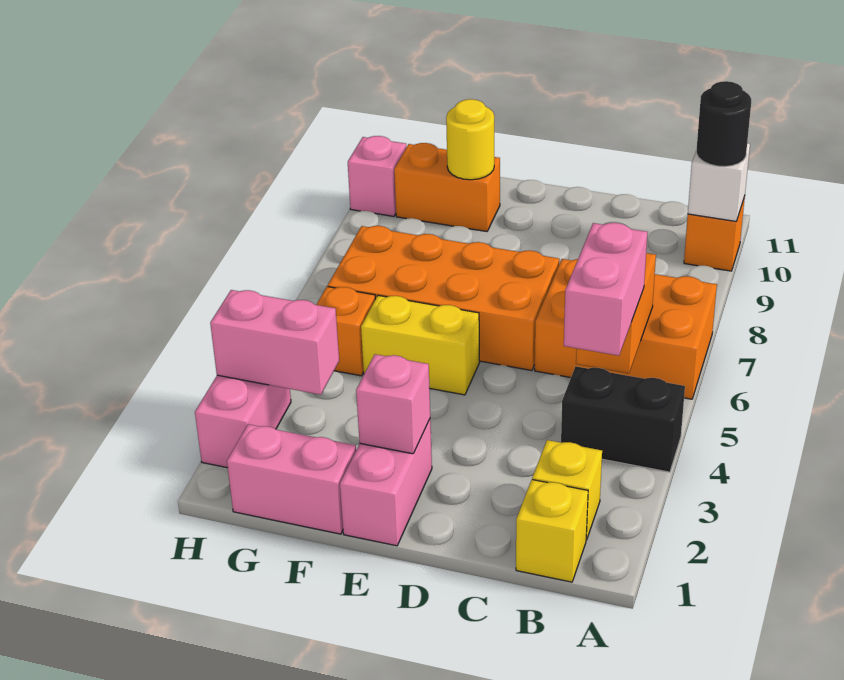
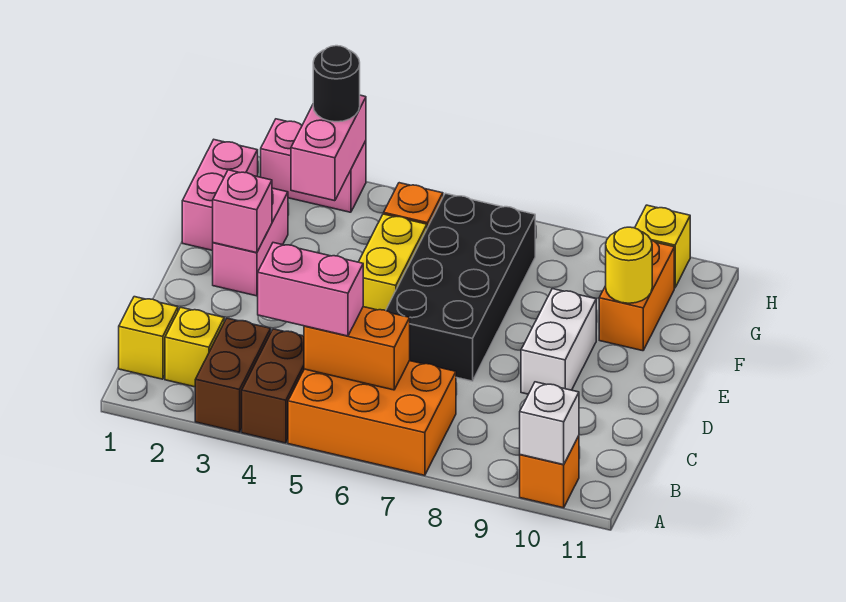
none -> brown brick A3:B3 level 1
black brick A4:B4 level 1 -> brown brick A4:B4 level 1
orange brick A6:C7 level 1 -> orange brick A5:B7 level 1
black round brick A10 level 3 -> black round brick H3 level 3
orange brick D6:G7 level 1 -> black brick D6:G7 level 1
none -> white brick D9:E9 level 1
pink brick E1:E2 level 1 -> pink brick E2:F2 level 1
pink brick H10 level 1 -> yellow brick H10 level 1

